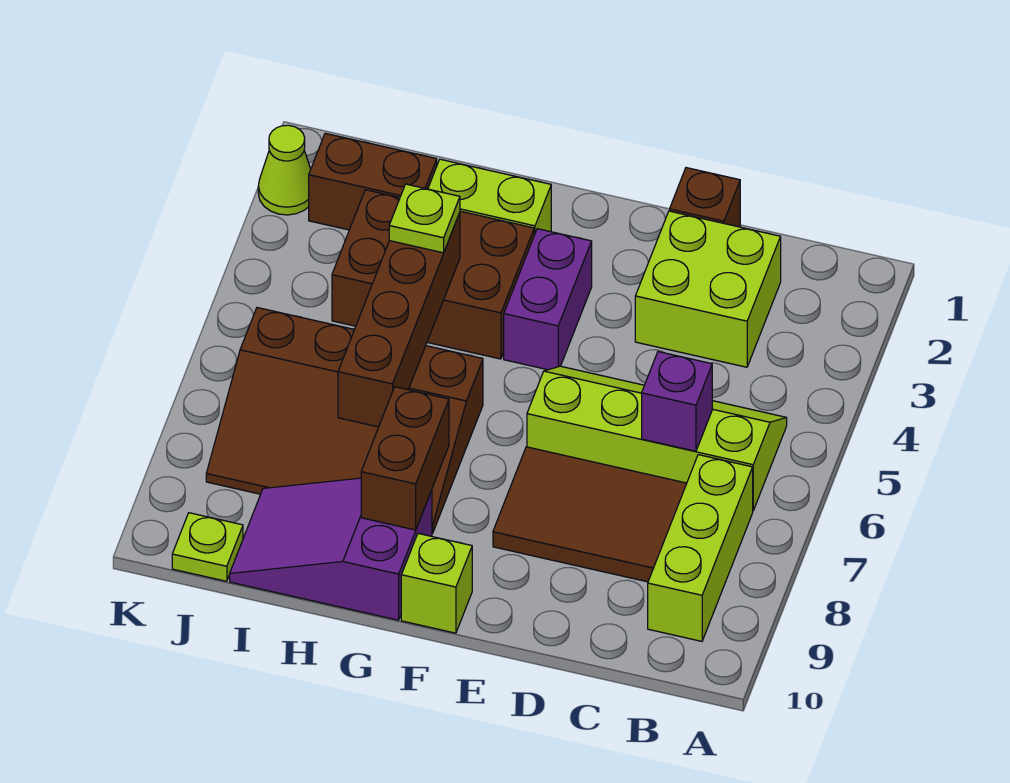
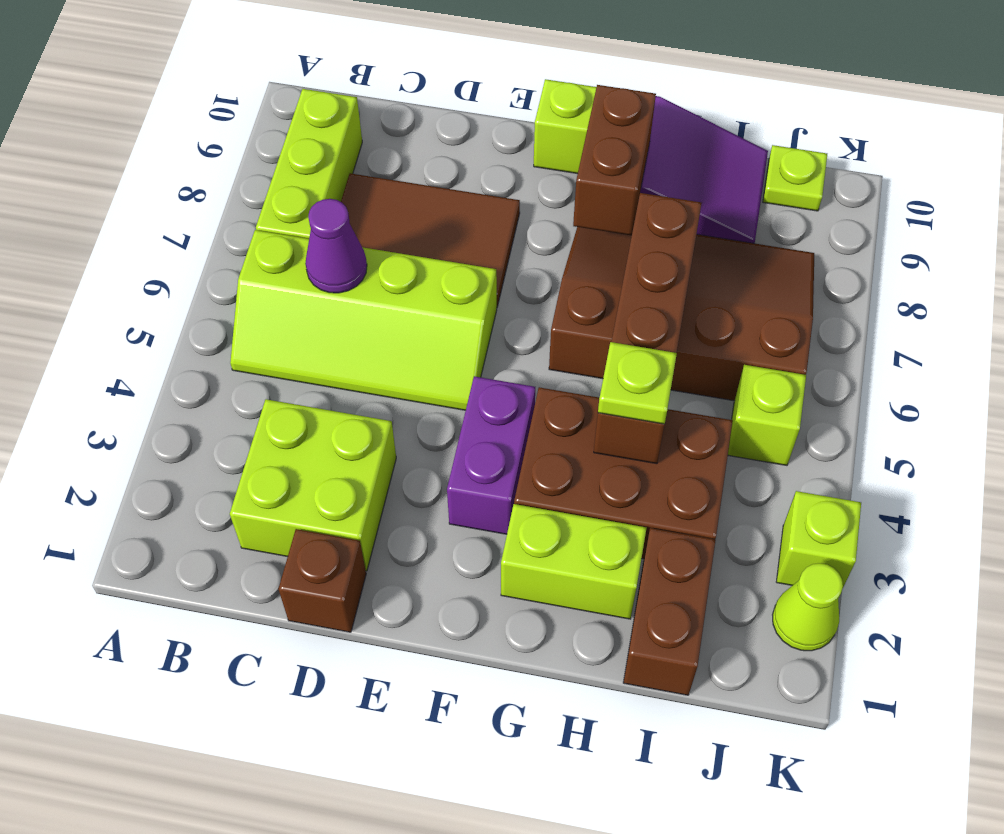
purple brick C6 level 2 -> purple cone C6 level 2
brown brick I2:J2 level 1 -> brown brick I1:I2 level 1
none -> lime brick J5 level 1
none -> lime brick K3 level 1

